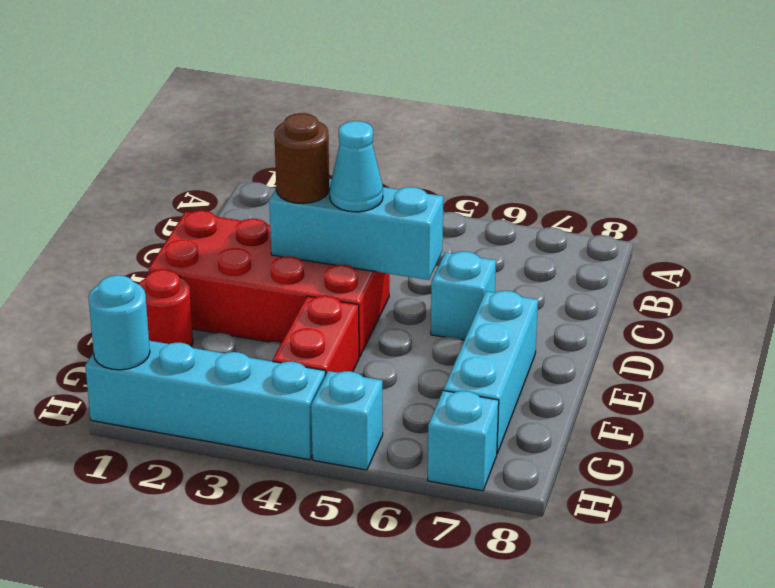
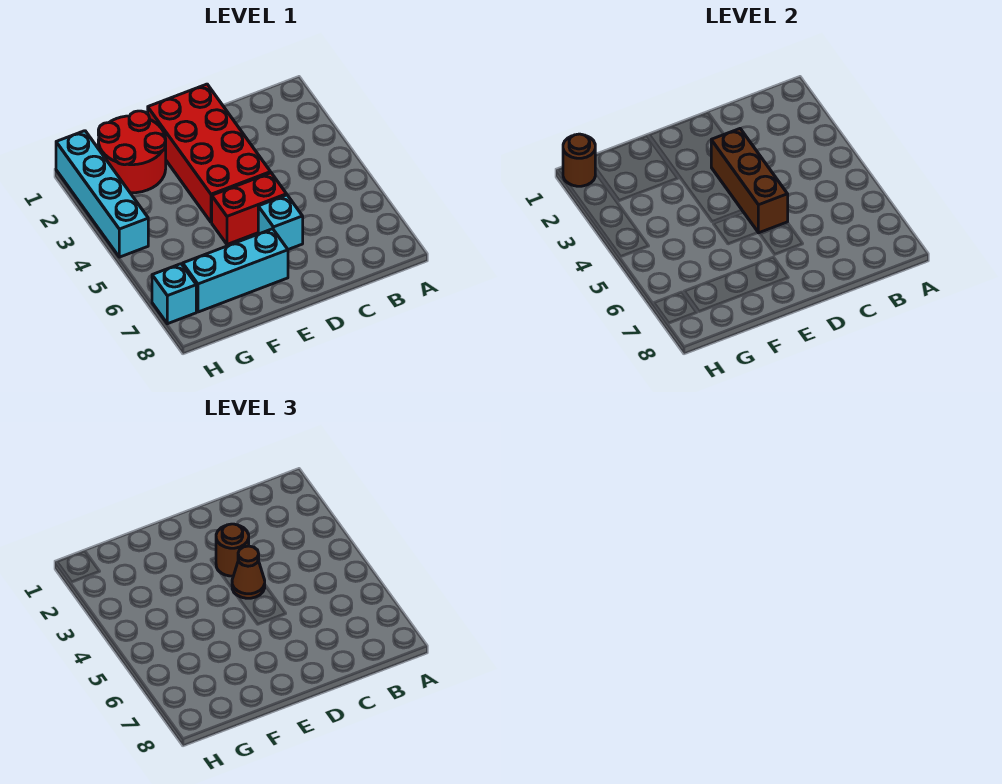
cyan brick D3:D5 level 2 -> brown brick D3:D5 level 2
cyan cone D4 level 3 -> brown cone D4 level 3
red round brick F1 level 1 -> red round brick F1:G2 level 1
red brick F4:G4 level 1 -> red brick D5:E5 level 1
cyan round brick H1 level 2 -> brown round brick H1 level 2
cyan brick H5 level 1 -> none

